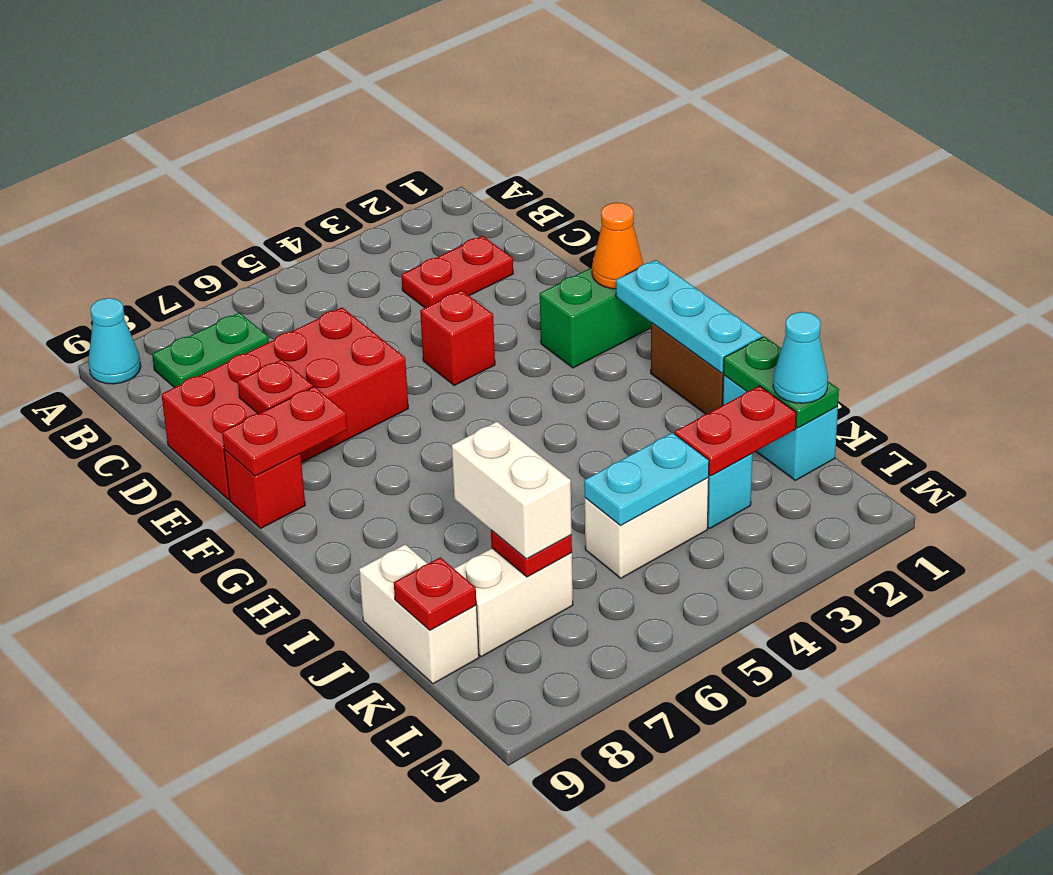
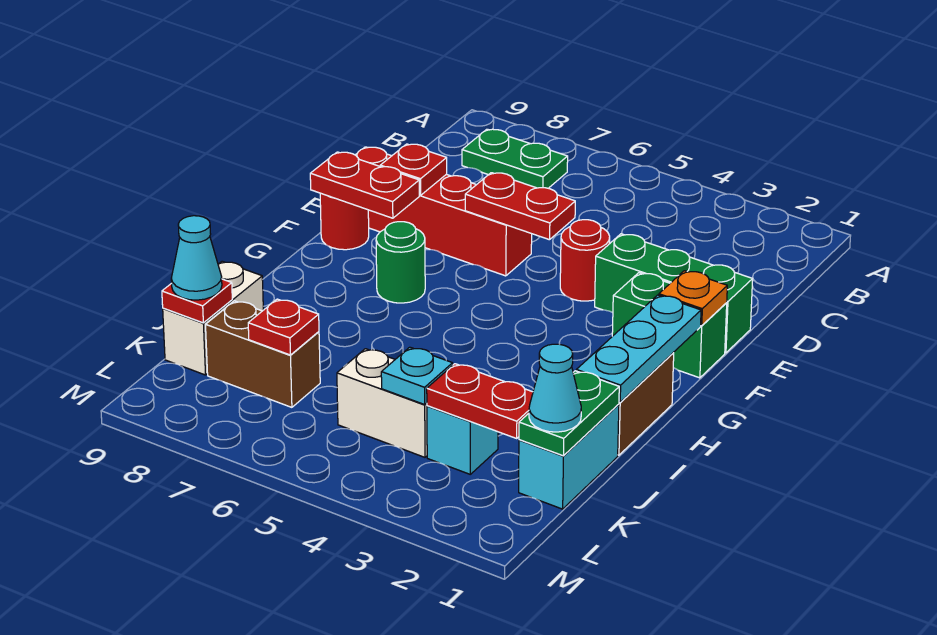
cyan cone A9 level 1 -> cyan cone K9 level 3
red plate C2:C3 level 1 -> red plate E5:E6 level 2
red brick D6:E9 level 1 -> red brick E6:E9 level 1
none -> green brick E1:E3 level 1
red brick E4 level 1 -> red round brick E4 level 1
orange cone F1 level 2 -> orange plate F1 level 2
red brick F9 level 1 -> red round brick F9 level 1
none -> green round brick G7 level 1
white brick J7:K7 level 3 -> none
cyan plate K4:K5 level 2 -> cyan plate K4 level 2
white brick K7:K8 level 1 -> brown brick K7:K8 level 1

